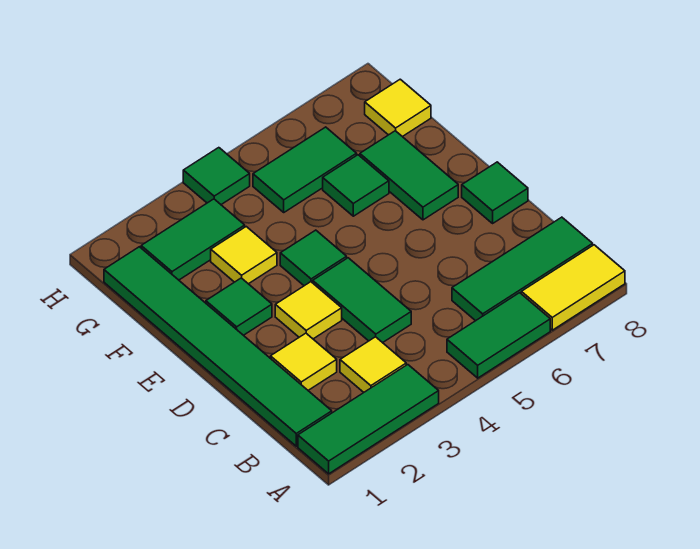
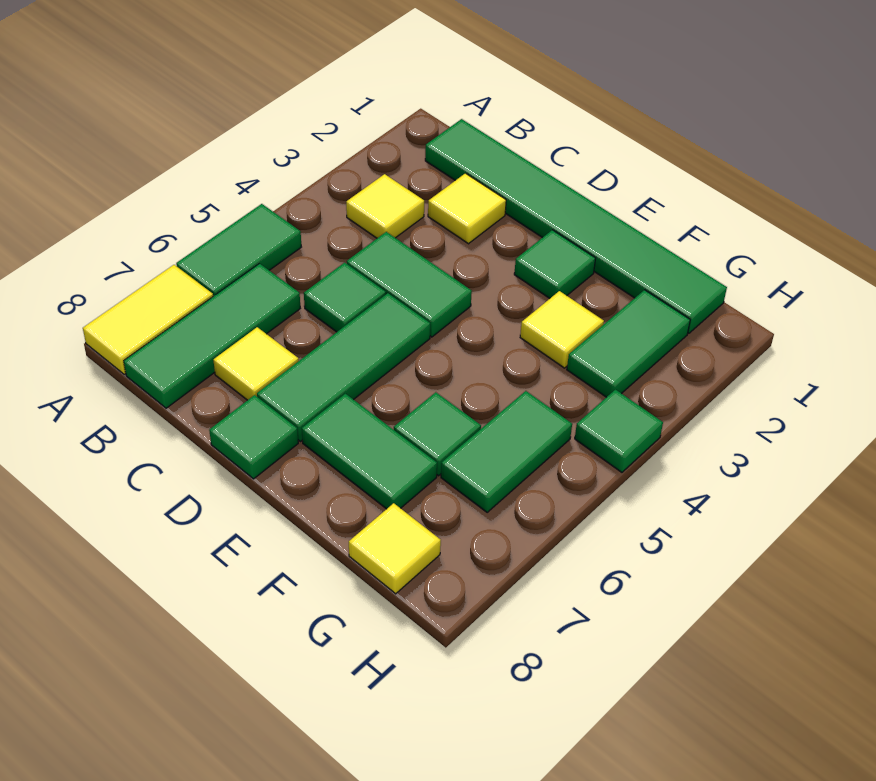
green tile A1:A3 level 1 -> green tile D5:D7 level 1
yellow tile D3 level 1 -> yellow tile C7 level 1
green tile E4 level 1 -> green tile C5 level 1

